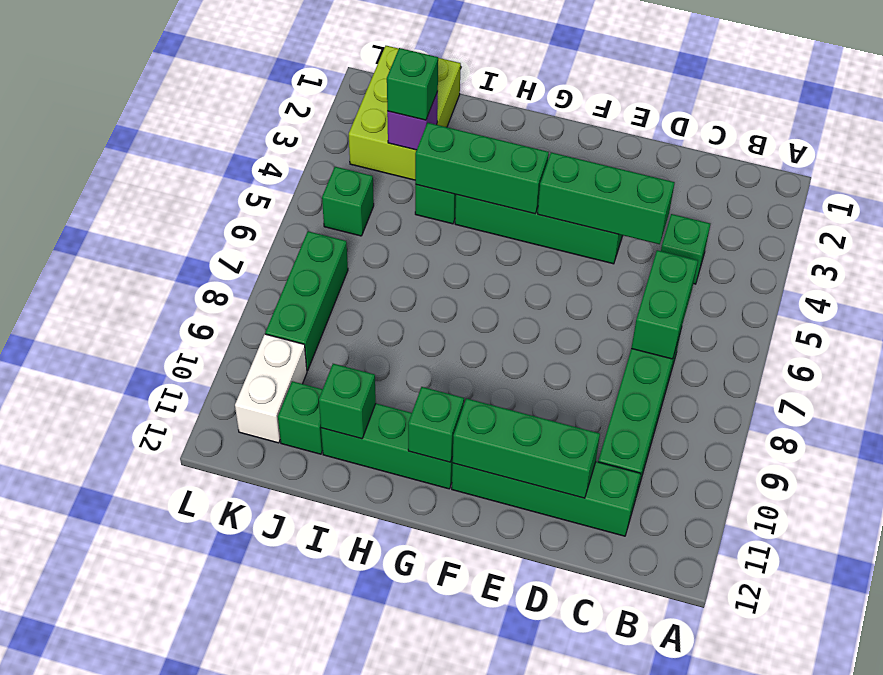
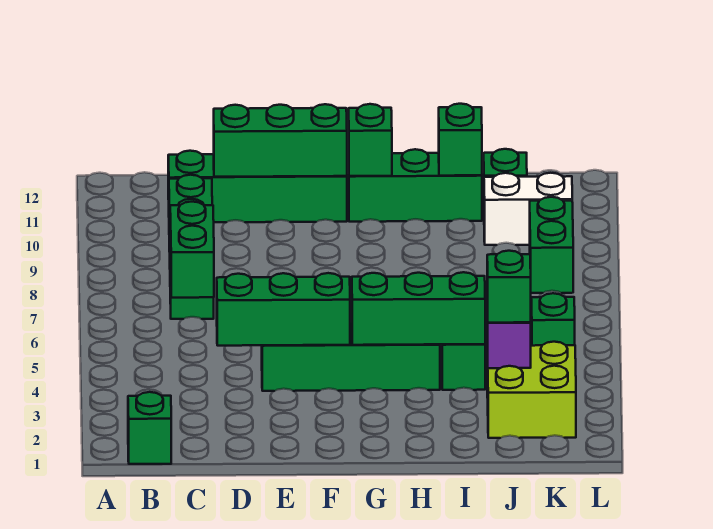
green brick C4 level 1 -> green brick B1 level 1
lime brick J1:K3 level 1 -> lime brick J2:K3 level 1
green brick K7:K9 level 1 -> green brick K8:K9 level 1
white brick K10:K11 level 1 -> white brick J10:K10 level 1

